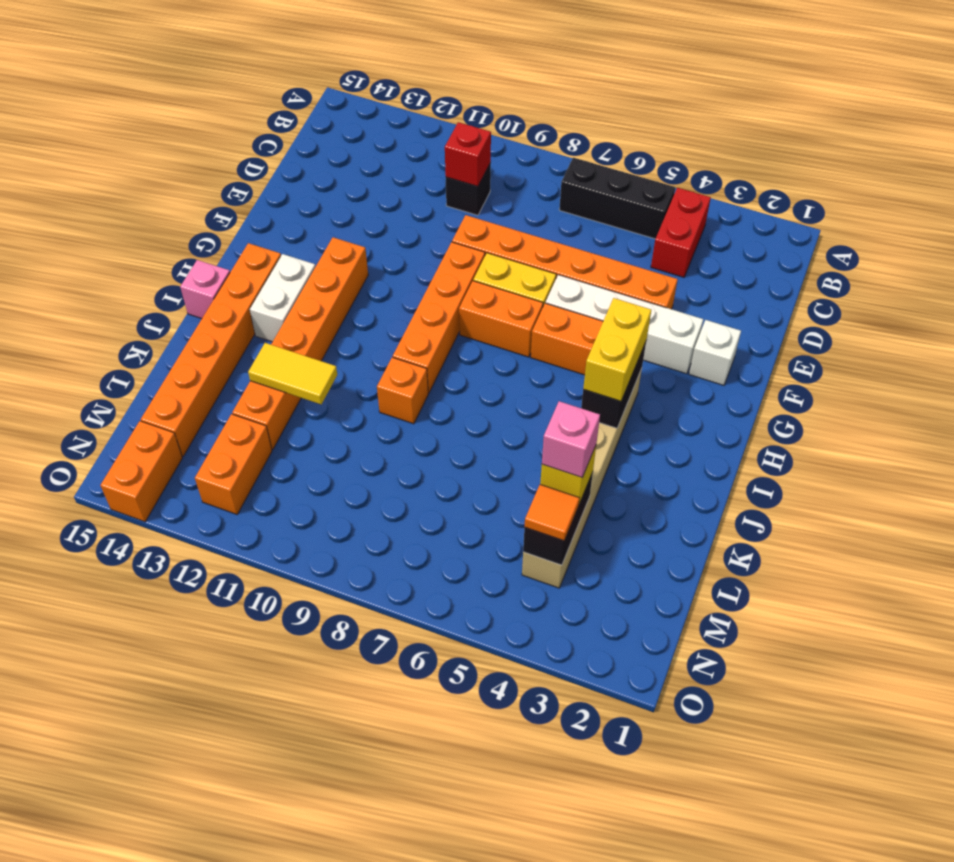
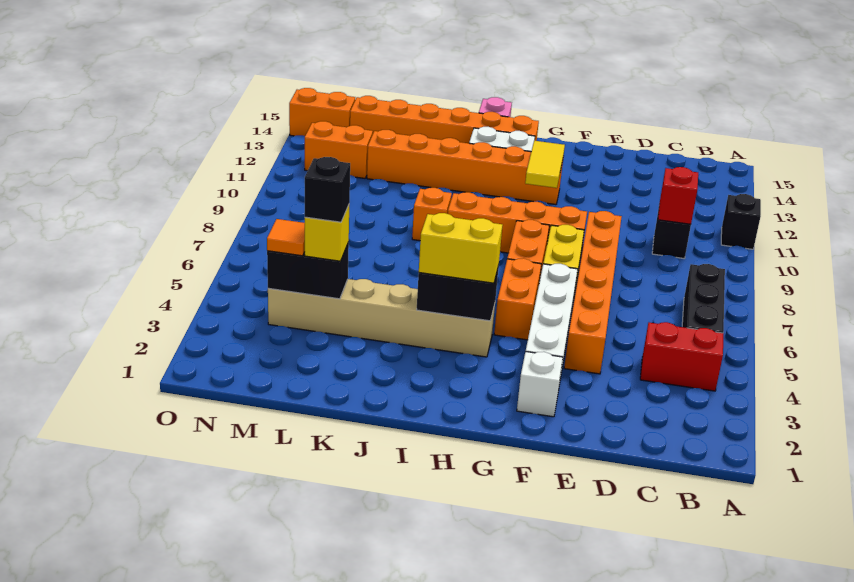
none -> black brick A11 level 1
yellow tile K11:K12 level 2 -> yellow tile G11:G12 level 2
pink brick L4 level 4 -> black brick L4 level 4

